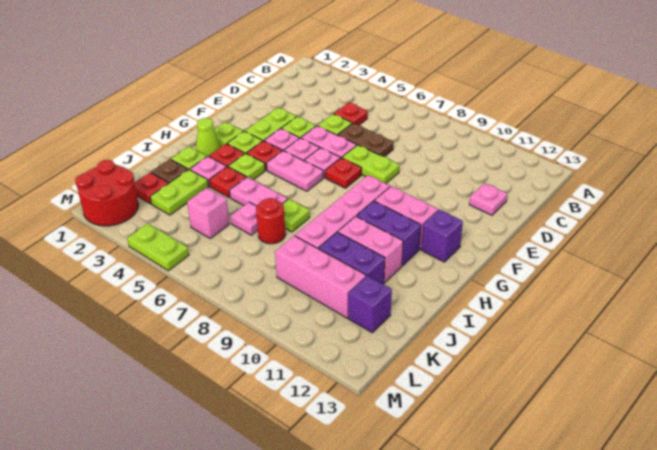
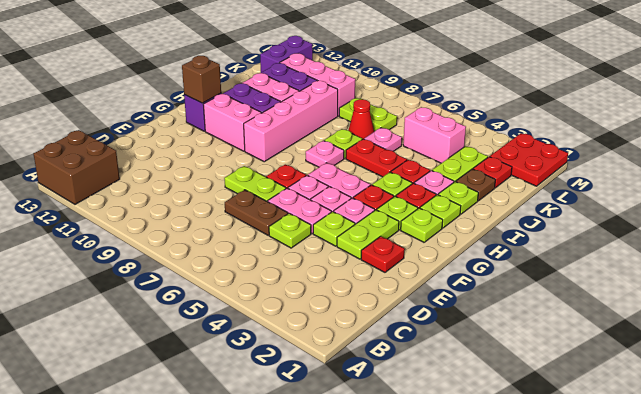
none -> brown brick A12:B13 level 1
red plate C5 level 1 -> red plate E2 level 1
pink plate D12 level 1 -> pink plate H7 level 1
none -> brown brick G12 level 2
lime cone H2 level 1 -> lime plate H2 level 1
pink plate I5:I6 level 1 -> red plate I5:I6 level 1
red round brick J7 level 1 -> red cone J7 level 1
pink brick K5 level 1 -> pink brick K4:K5 level 1
purple brick K12 level 1 -> purple brick K12:L12 level 1
red round brick L1:M2 level 1 -> red plate L1:M2 level 1
lime plate M4:M5 level 1 -> lime plate K7:K8 level 1

